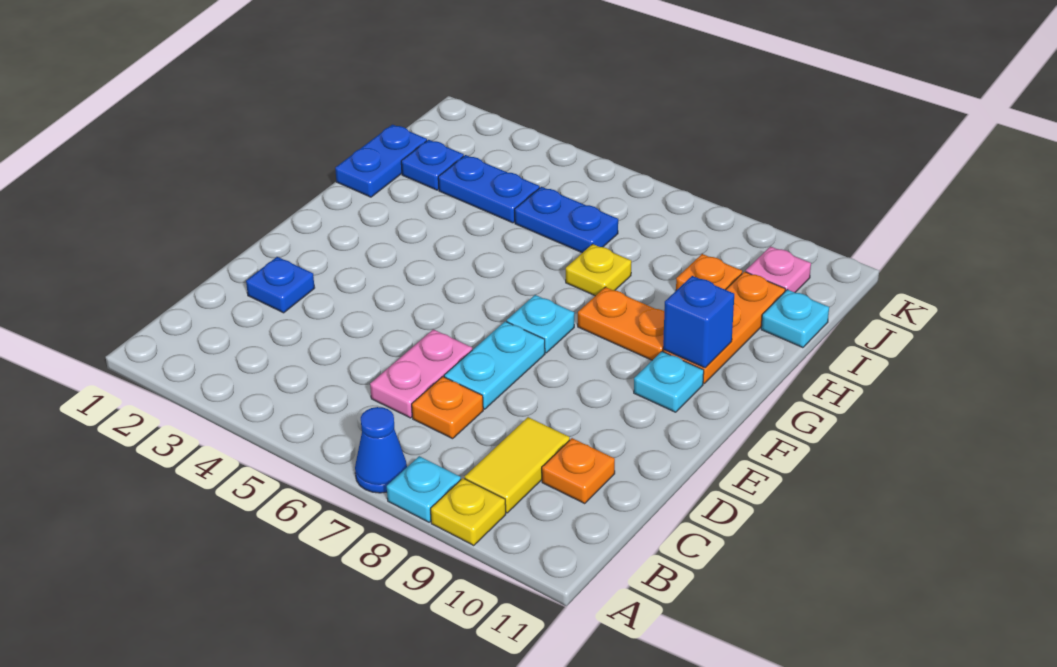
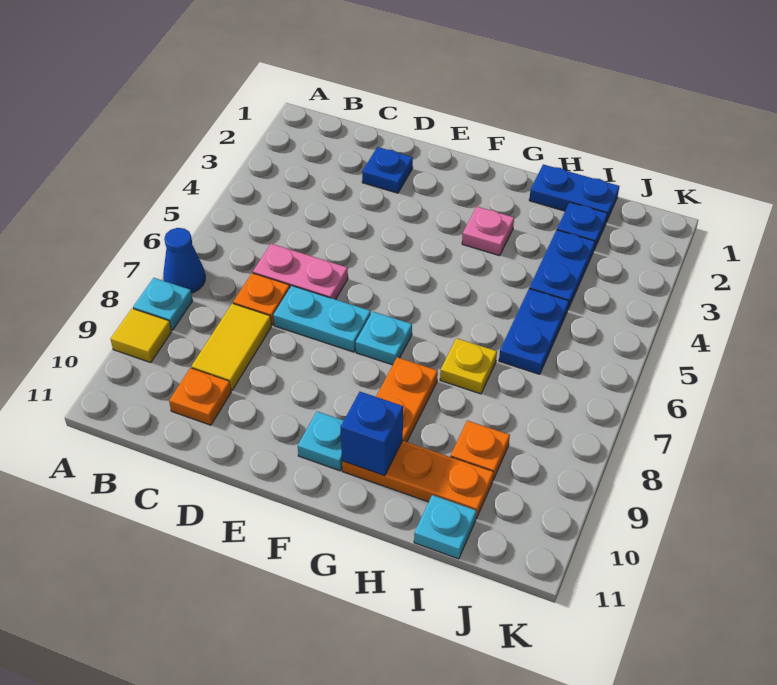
yellow plate A9 level 1 -> yellow tile A9 level 1
yellow tile B9:C9 level 1 -> yellow tile C8:C9 level 1
pink plate J10 level 1 -> pink plate G3 level 1

